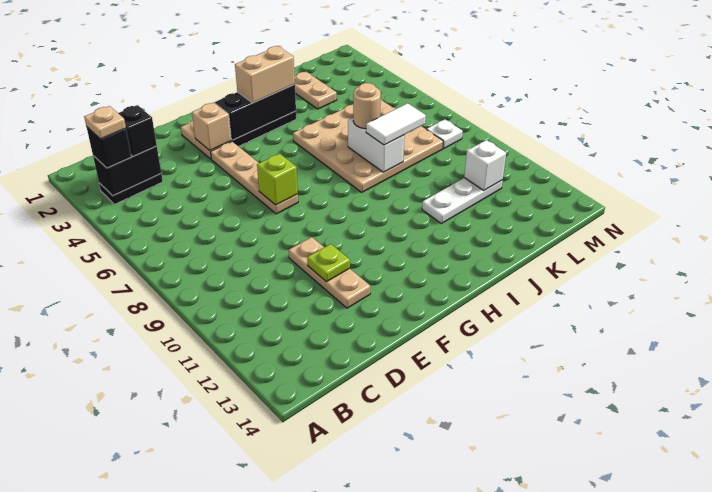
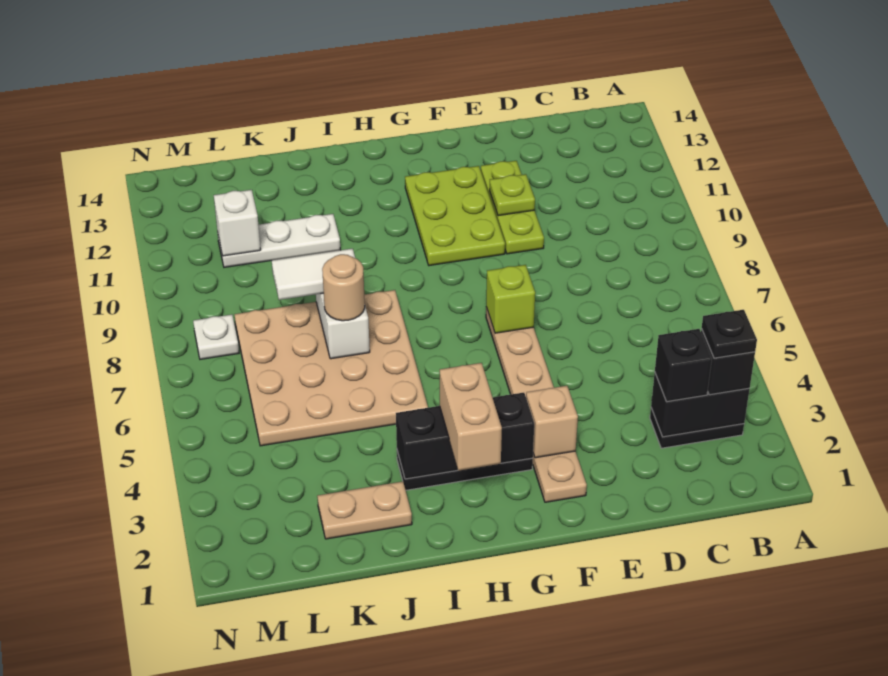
tan plate B3 level 4 -> black plate B3 level 4
tan plate E10:E12 level 1 -> lime plate E10:E12 level 1
none -> lime plate F10:G12 level 1
tan brick H3:I3 level 3 -> tan brick H2:H3 level 3
tan plate K2:K3 level 1 -> tan plate J2:K2 level 1

